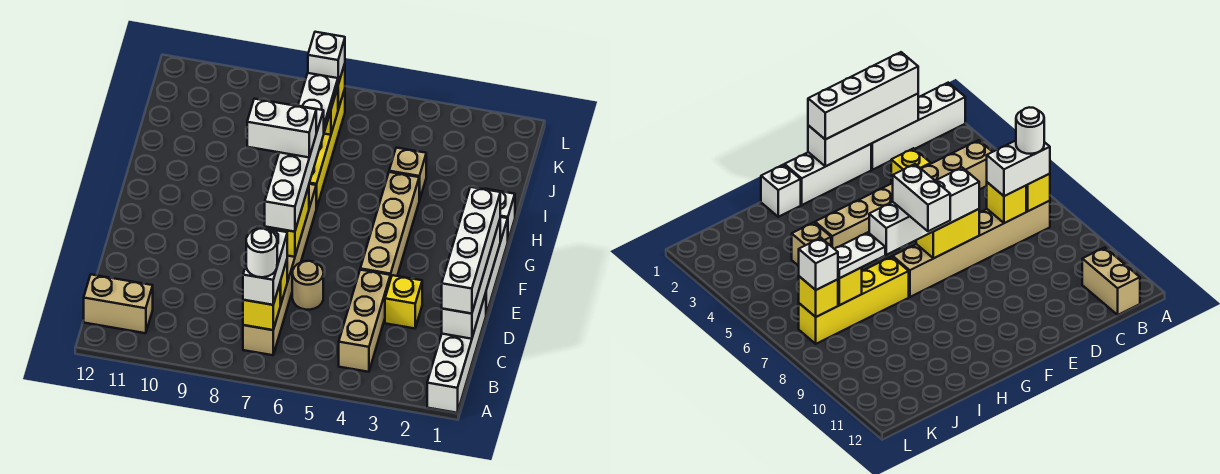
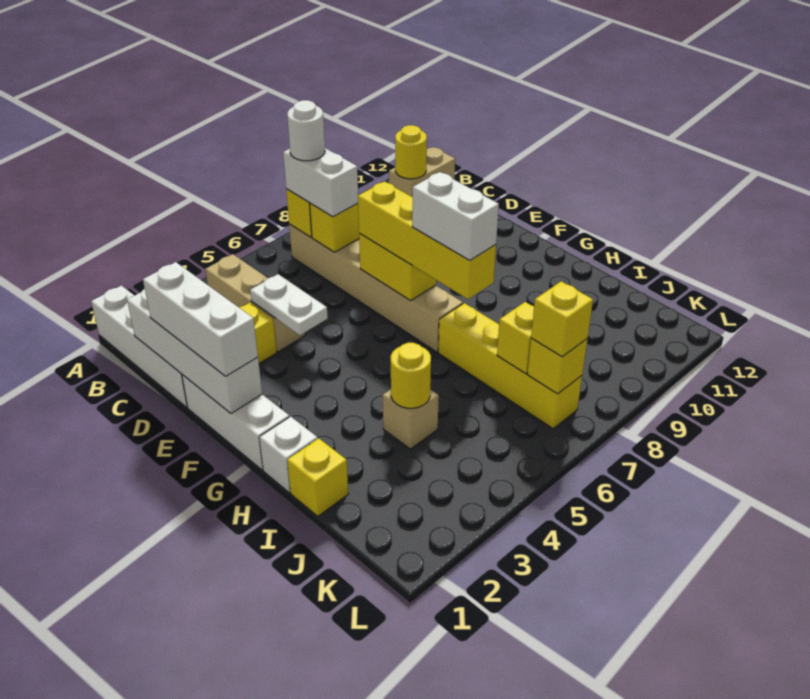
none -> yellow round brick B11 level 2
white brick C1:F1 level 3 -> white brick D1:F1 level 3
tan round brick D6 level 1 -> none
tan brick E4:H4 level 1 -> none
white brick E7:H7 level 3 -> yellow brick E7:H7 level 3
white brick G7:G8 level 4 -> white brick G7:H7 level 4
none -> yellow brick I1 level 1
none -> yellow round brick I4 level 2
white plate I7:J7 level 3 -> white plate D4:E4 level 2
white brick K7 level 3 -> yellow brick K7 level 3

